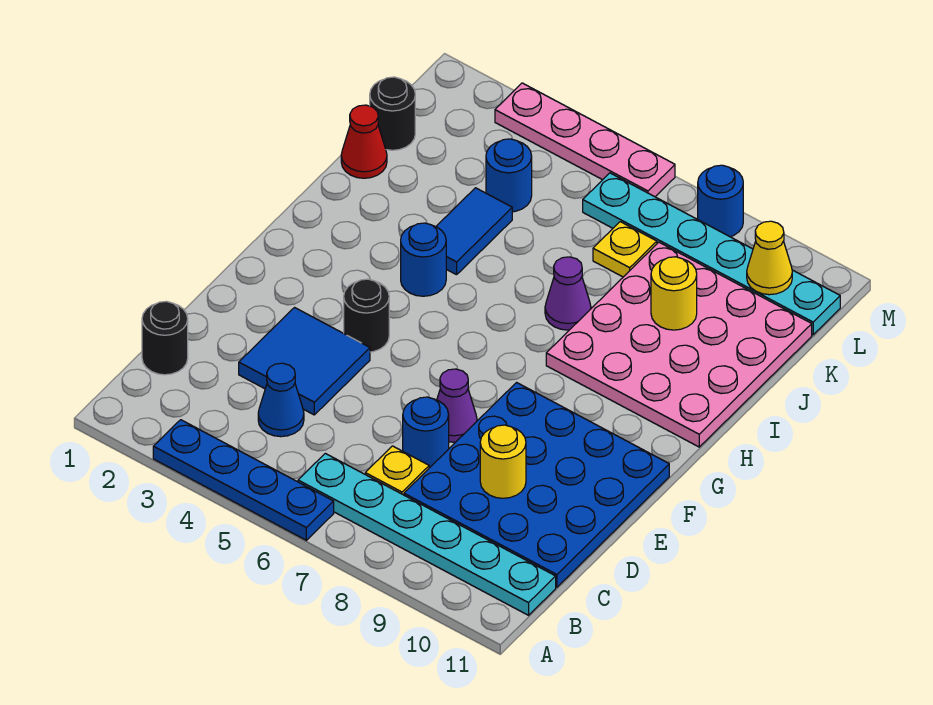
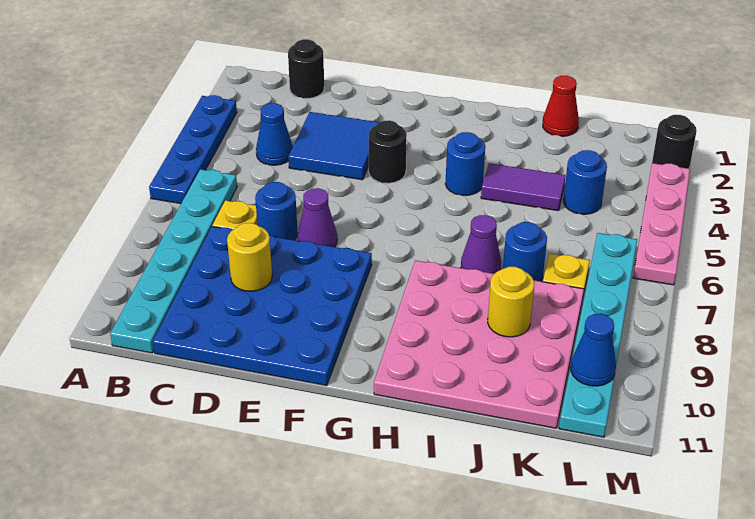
blue tile I4:J4 level 1 -> purple tile I4:J4 level 1
black round brick K1 level 1 -> black round brick M2 level 1
yellow cone L10 level 2 -> blue cone L10 level 2
blue round brick M8 level 1 -> blue round brick J7 level 1

